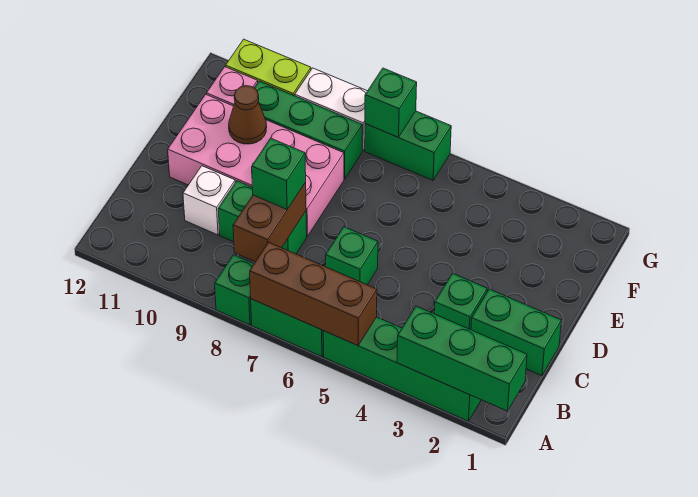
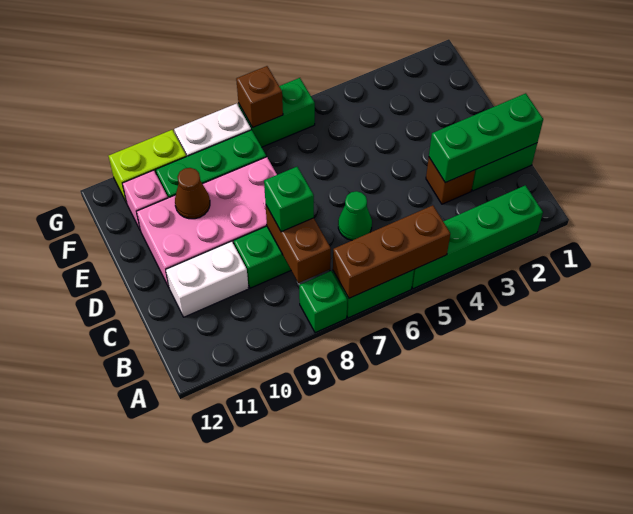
green brick A1:A3 level 2 -> green brick C1:C3 level 2
green brick C3 level 1 -> brown brick C3 level 1
green brick C6 level 1 -> green cone C6 level 1
white brick C10 level 1 -> white brick C10:C11 level 1
green brick G7 level 2 -> brown brick G7 level 2

